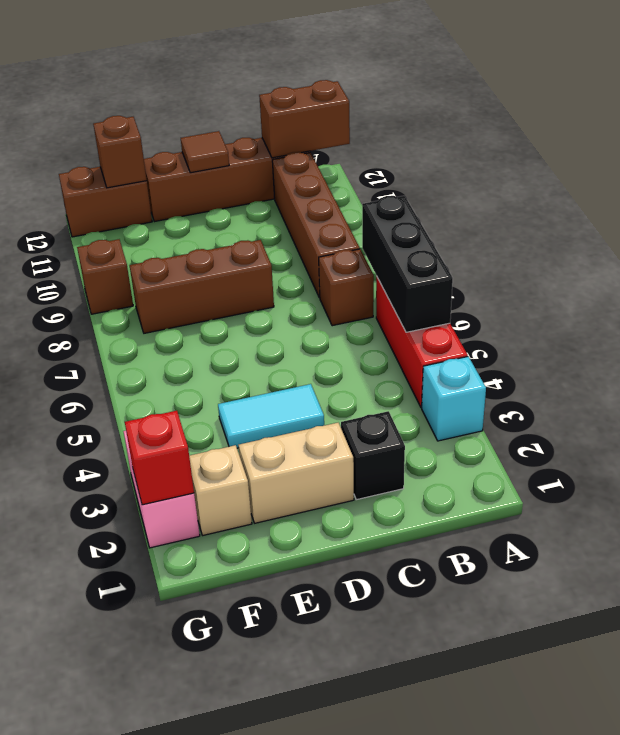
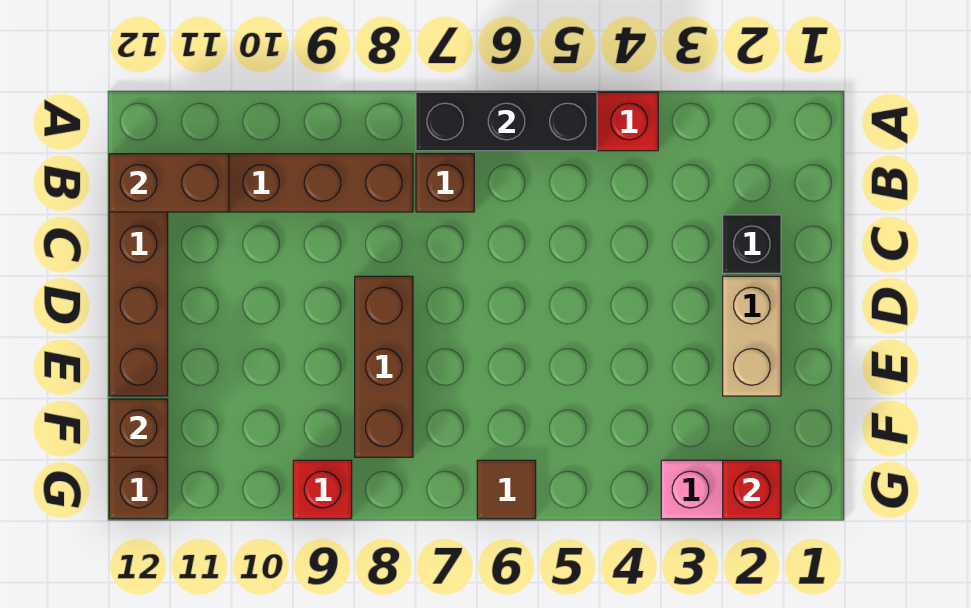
cyan brick A3 level 1 -> none
brown brick A12:B12 level 2 -> brown brick B11:B12 level 2
cyan tile D4:E4 level 1 -> none
brown tile D12 level 2 -> brown tile G6 level 1
tan brick F2 level 1 -> none
brown brick G9 level 1 -> red brick G9 level 1

